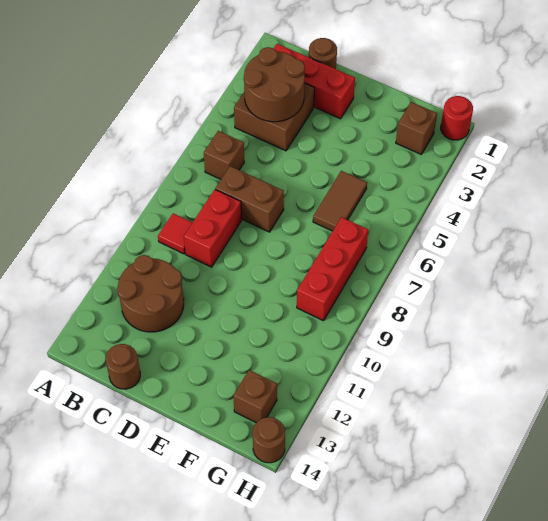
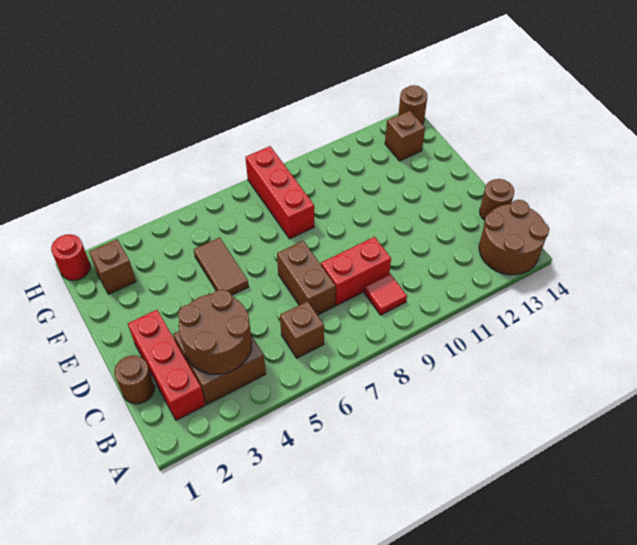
brown round brick B11:C12 level 1 -> brown round brick A13:B14 level 1
brown tile F5:F6 level 1 -> brown tile E5:F5 level 1
red brick G7:G9 level 1 -> red brick F8:H8 level 1

